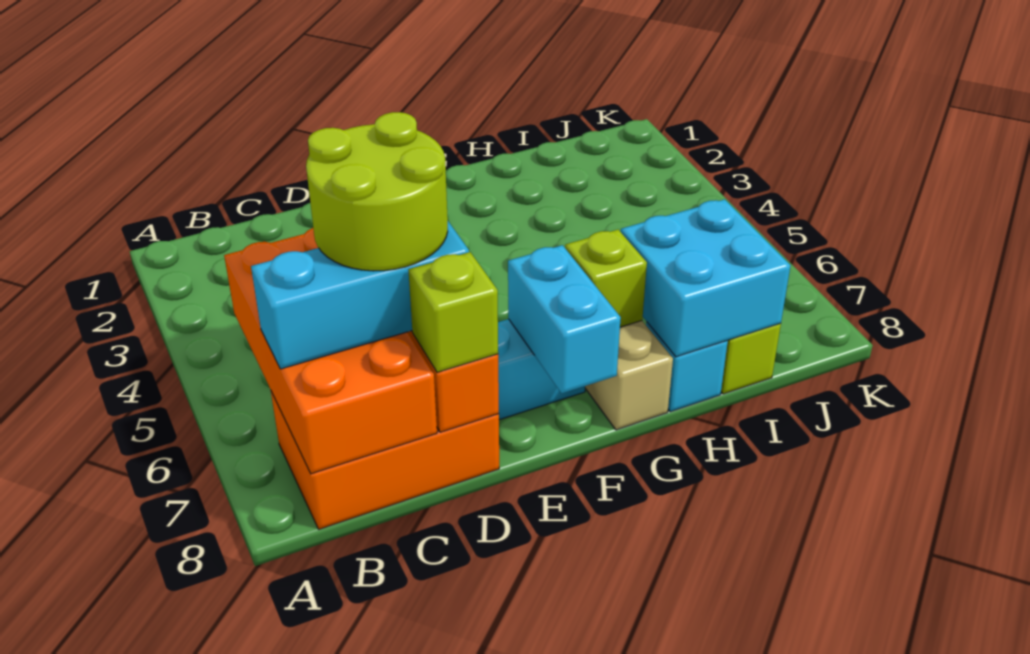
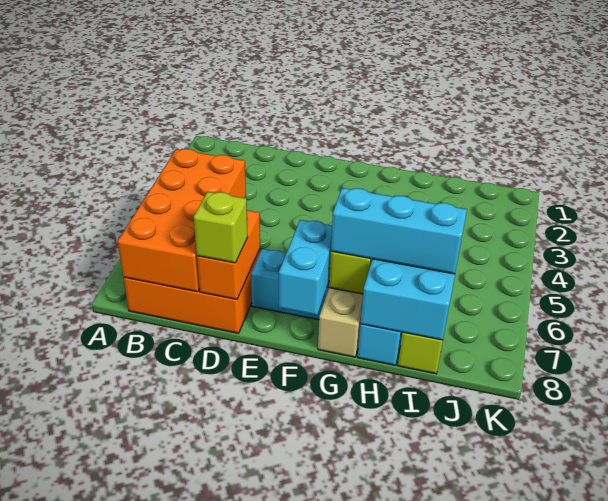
cyan brick B7:D7 level 3 -> cyan brick G7:I7 level 3
lime round brick C6:D7 level 4 -> none

